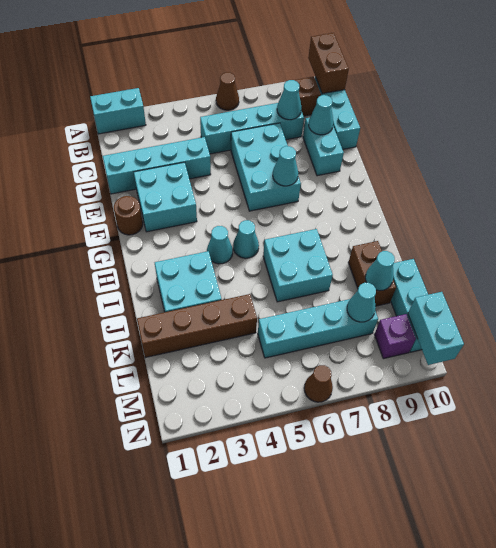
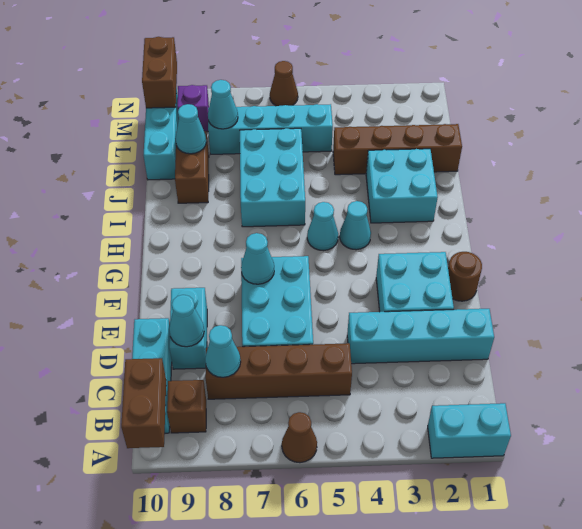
cyan brick C5:C8 level 1 -> brown brick C5:C8 level 1
cyan brick I6:J7 level 1 -> cyan brick I6:K7 level 1
cyan brick M10:N10 level 2 -> brown brick M10:N10 level 2

